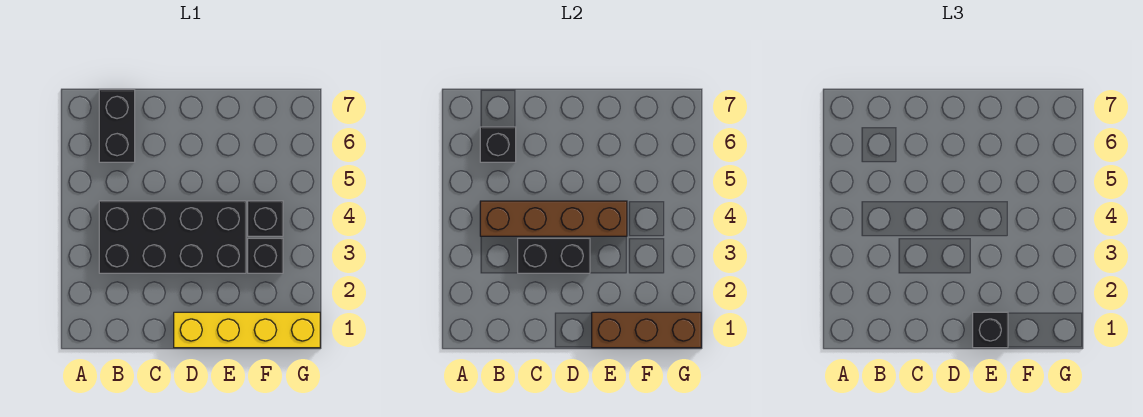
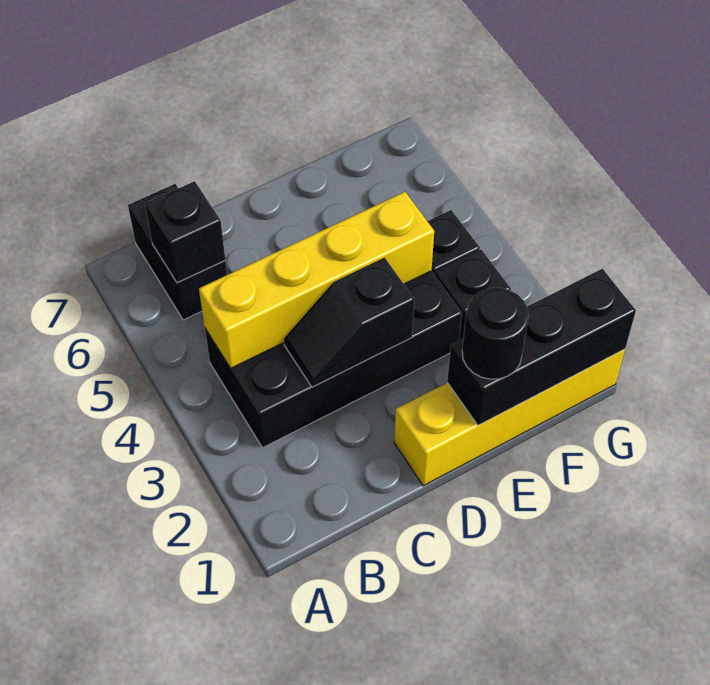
brown brick B4:E4 level 2 -> yellow brick B4:E4 level 2
black brick C3:D3 level 2 -> black slope C3:D3 level 2 top D
brown brick E1:G1 level 2 -> black brick E1:G1 level 2
black brick E1 level 3 -> black round brick E1 level 3

